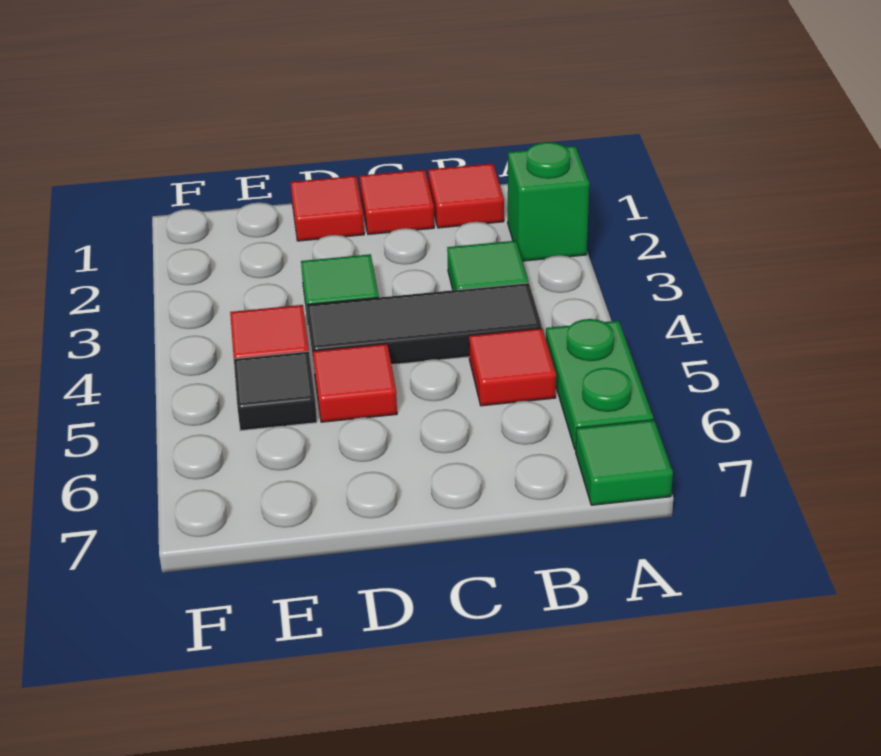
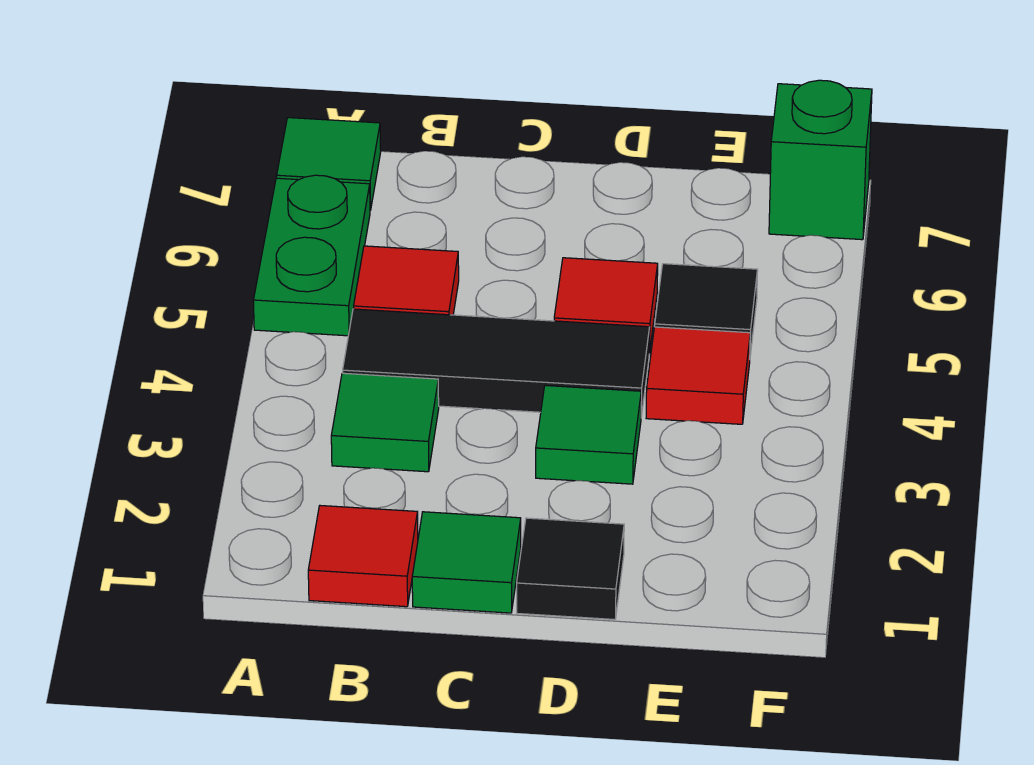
green brick A2 level 1 -> green brick F7 level 1
red tile C1 level 1 -> green tile C1 level 1
red tile D1 level 1 -> black tile D1 level 1

